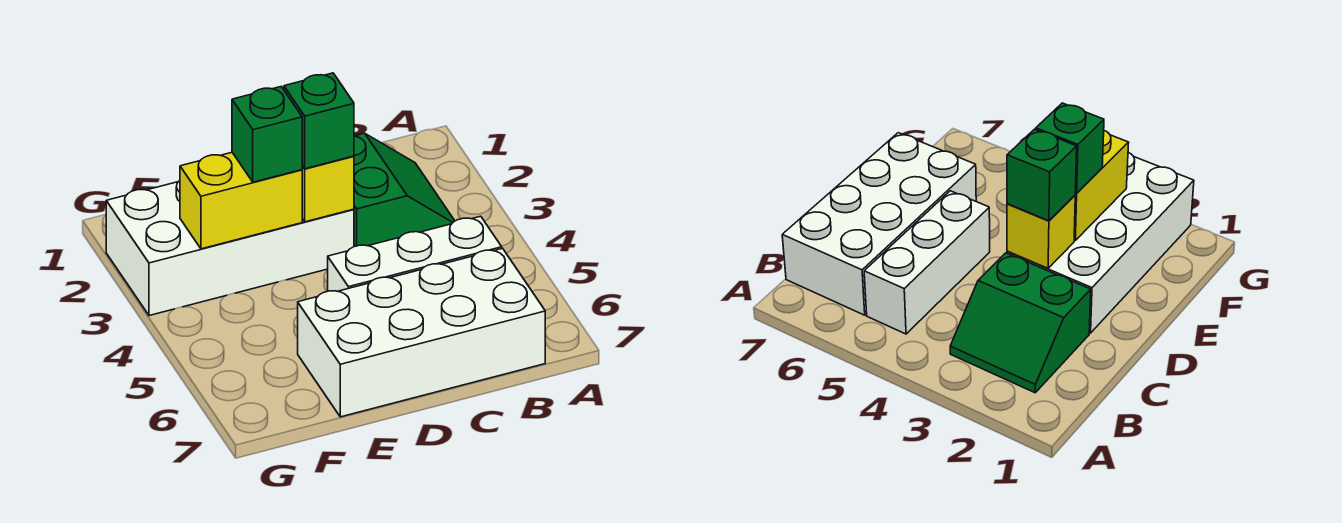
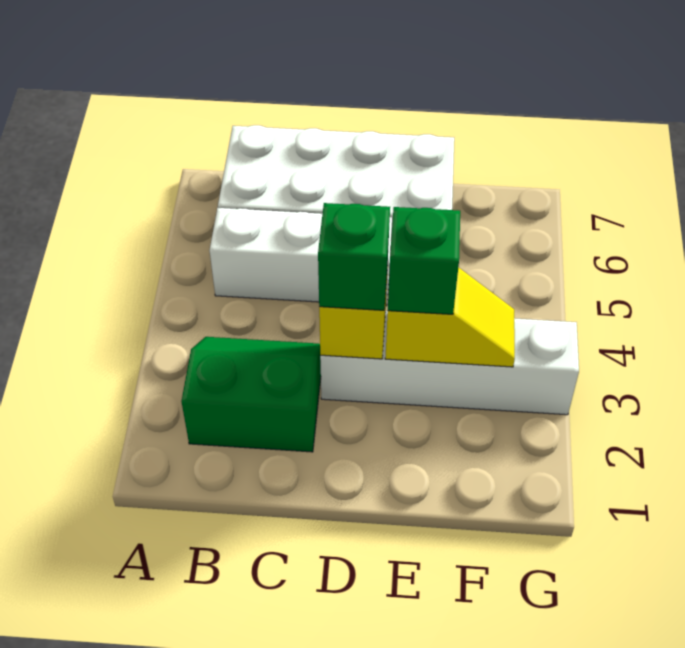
green slope B2:C3 level 1 top C -> green slope B2:C3 level 1 top 2
white brick D2:G3 level 1 -> white brick D3:G3 level 1
yellow brick E3:F3 level 2 -> yellow slope E3:F3 level 2 top E

